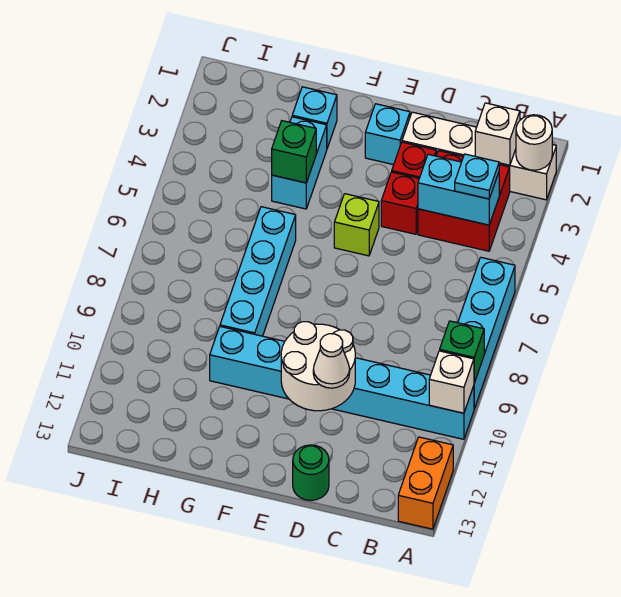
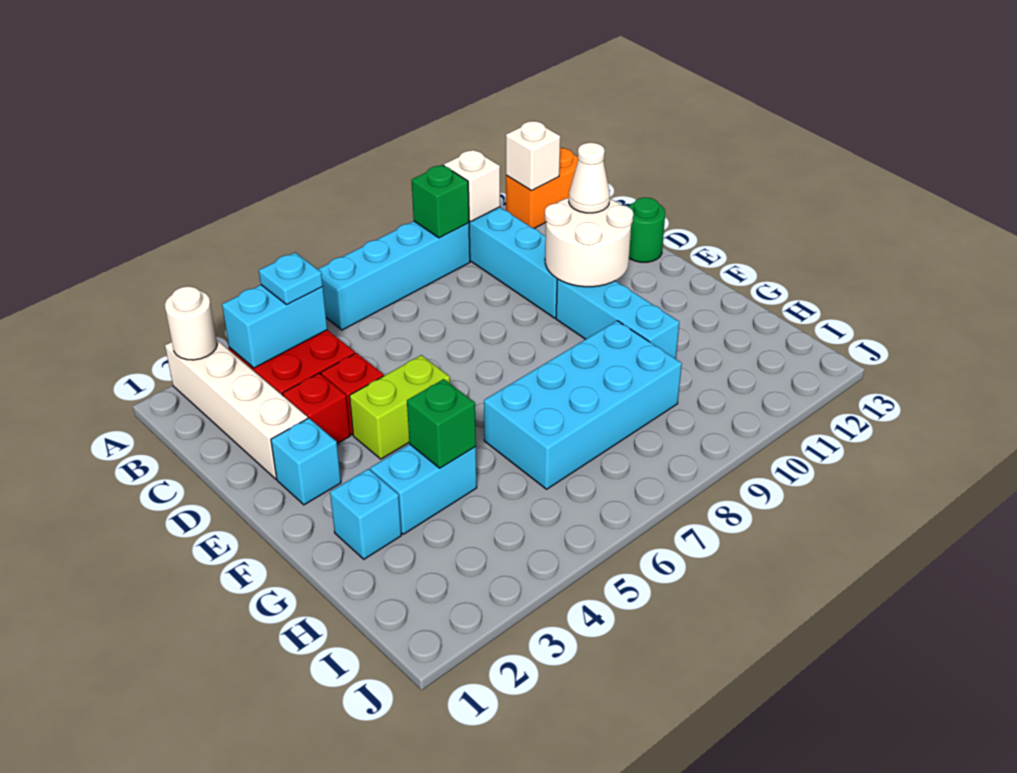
white brick B2 level 2 -> white brick A12 level 2
cyan brick B4:C4 level 2 -> cyan brick B3:B4 level 2
lime brick E5 level 1 -> lime brick E4:E5 level 1
cyan brick G6:G9 level 1 -> cyan brick G6:H9 level 1

